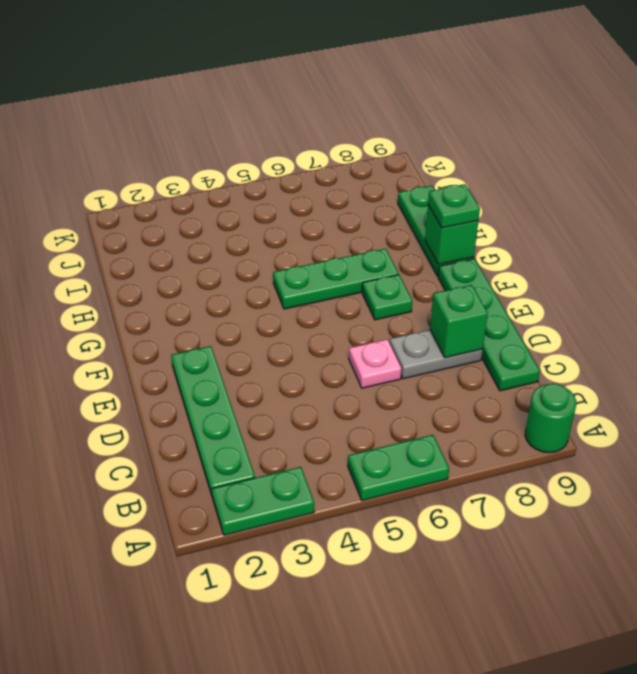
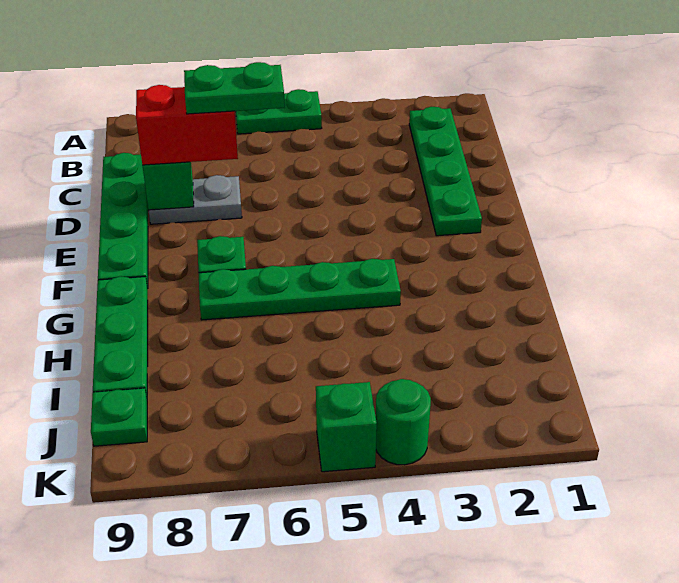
green plate A2:A3 level 1 -> green plate D6:D7 level 4
green round brick A9 level 1 -> green round brick K4 level 1
pink plate D6 level 1 -> none
none -> red brick D7:D8 level 3
green plate G5:G7 level 1 -> green plate G4:G7 level 1
green brick G9 level 2 -> green brick K5 level 1
green plate G9 level 3 -> green plate J9 level 1

